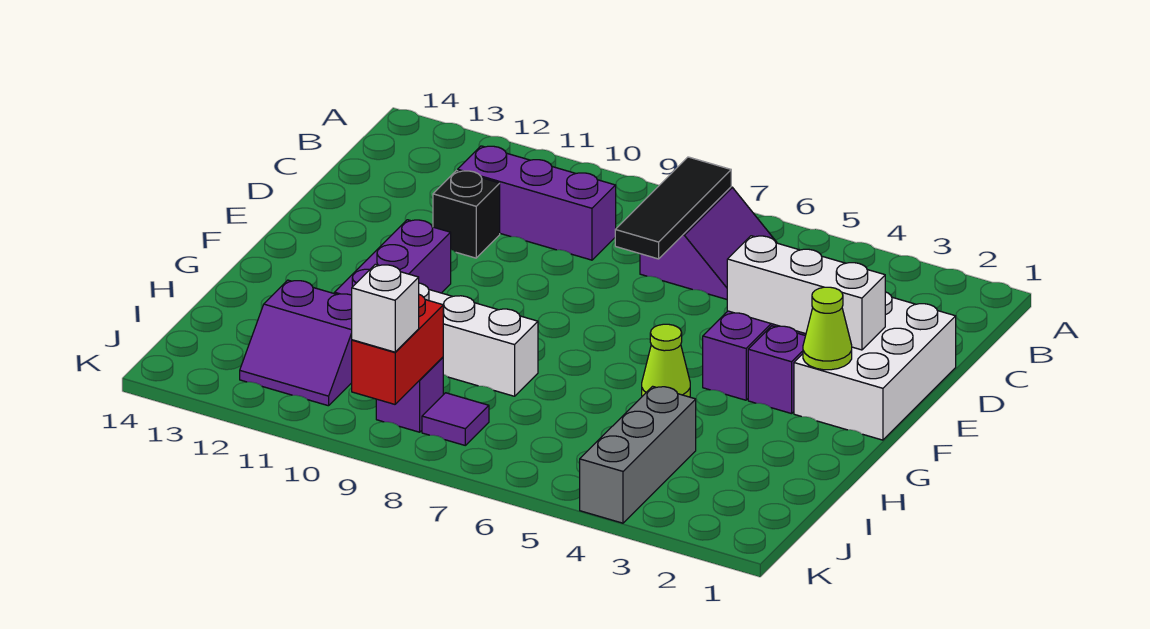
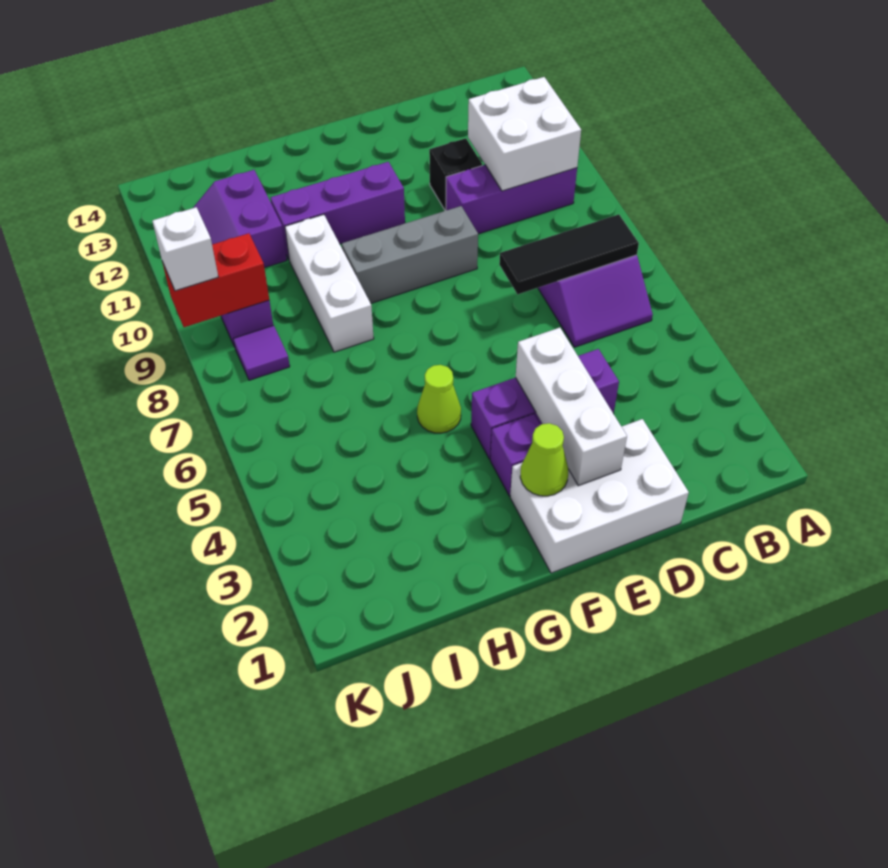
none -> white brick B10:C11 level 2
purple brick C9:C11 level 1 -> purple brick B10:D10 level 1
grey brick I4:K4 level 1 -> grey brick E9:G9 level 1

